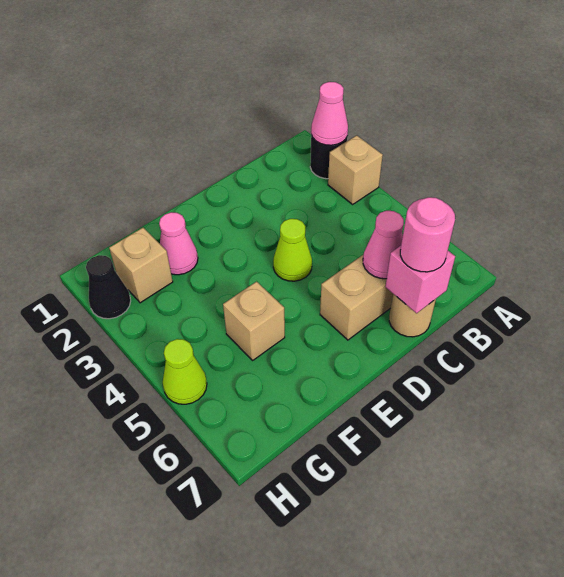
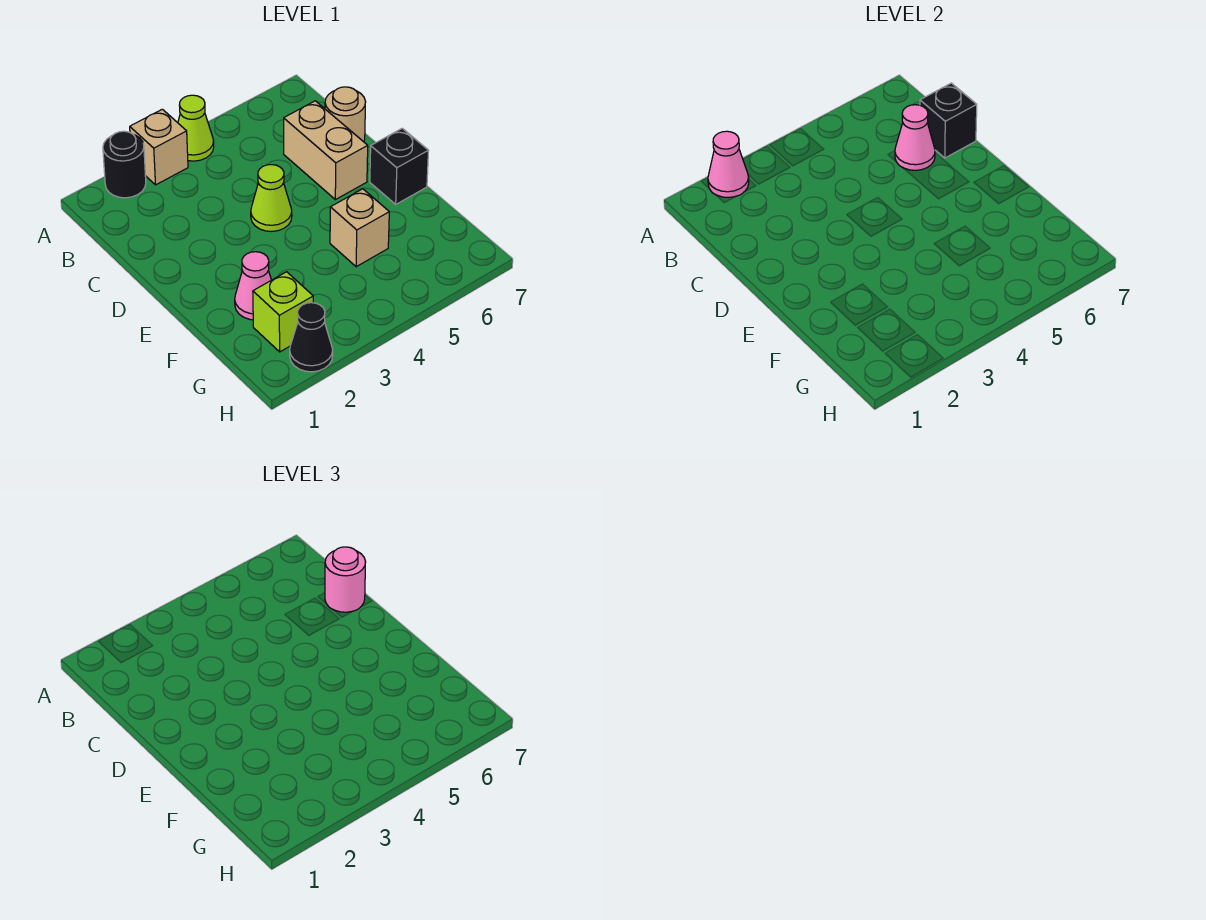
pink brick C7 level 2 -> black brick C7 level 2
none -> black brick E7 level 1
tan brick G2 level 1 -> lime brick G2 level 1
lime cone H5 level 1 -> lime cone A4 level 1

